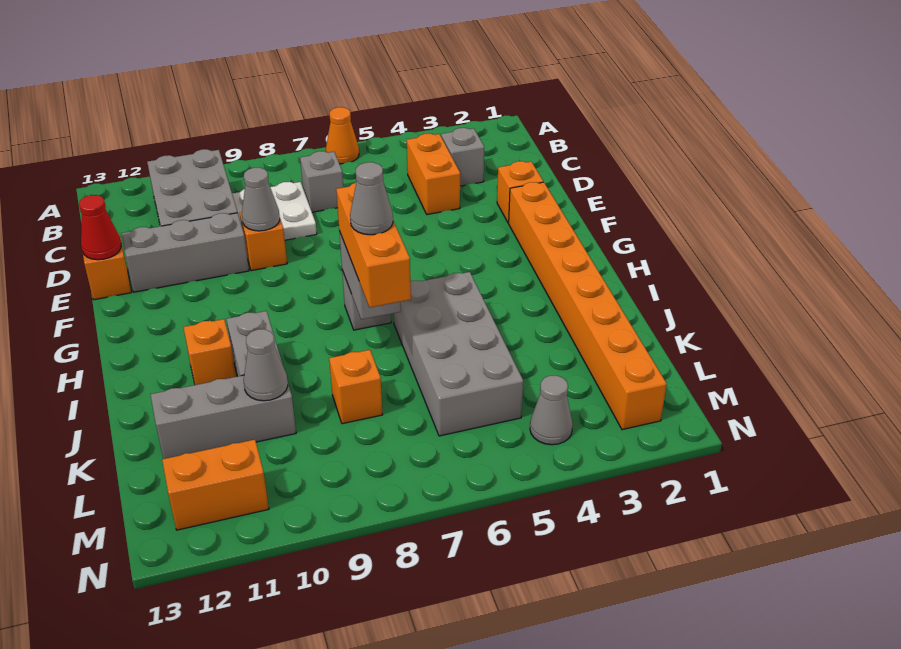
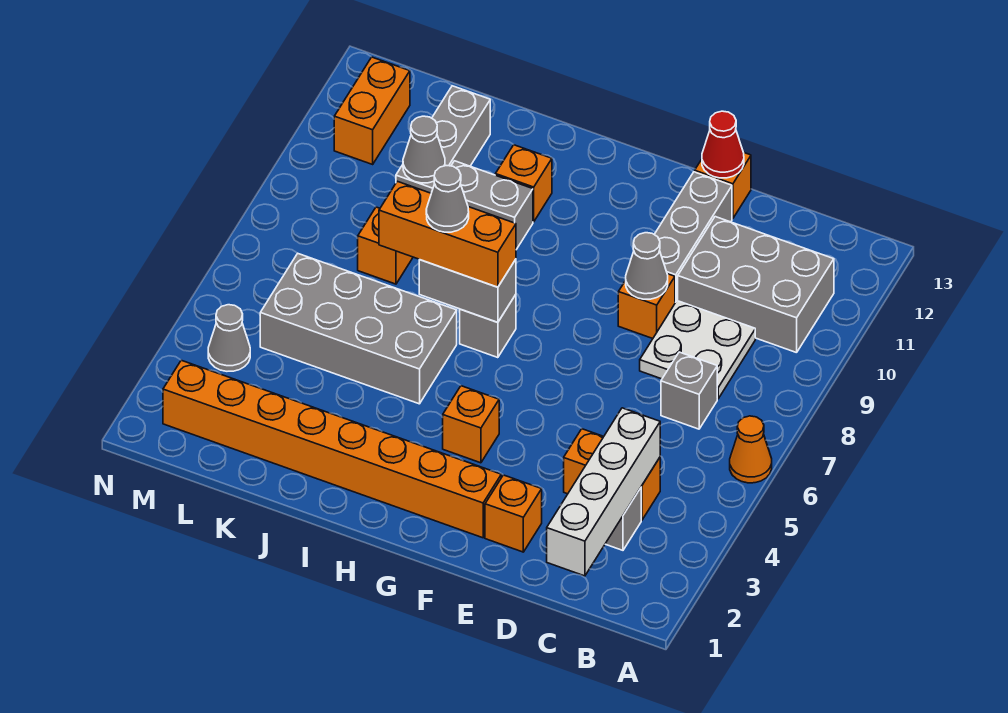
none -> white brick C1:C4 level 2
none -> orange brick G4 level 1

